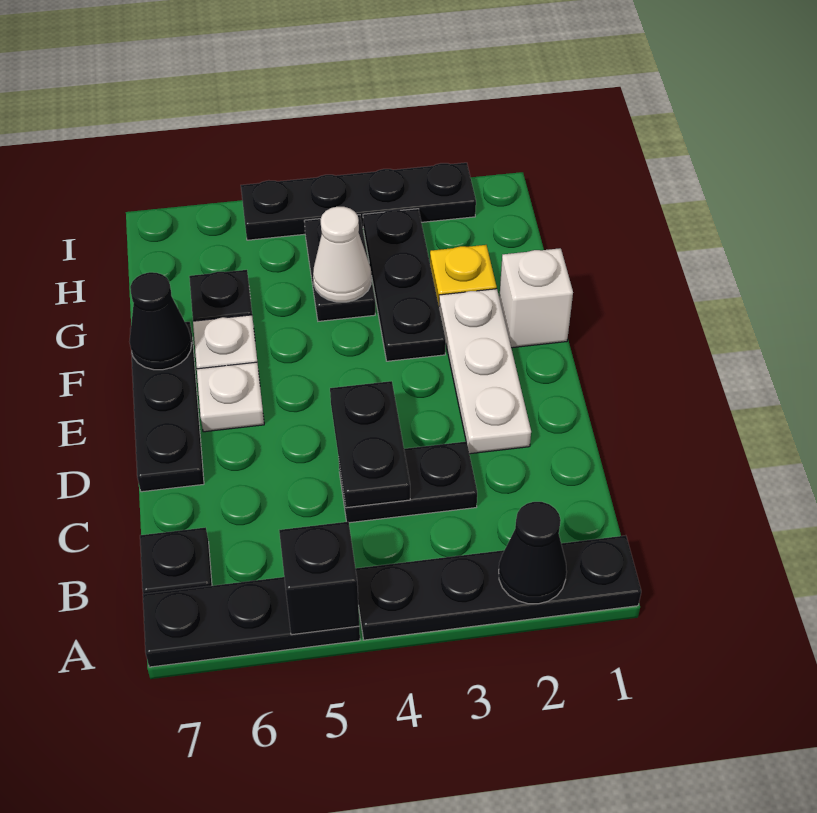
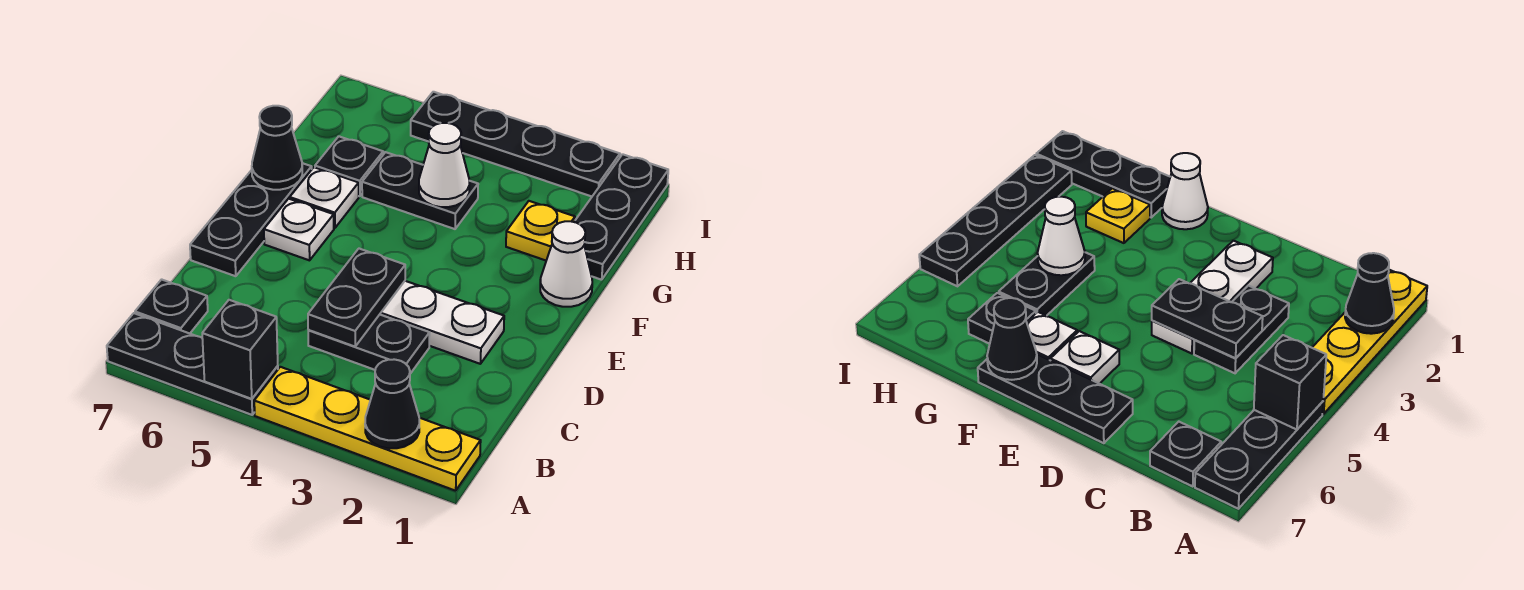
black plate A1:A4 level 1 -> yellow plate A1:A4 level 1
white plate D2:F2 level 1 -> white plate D2:D4 level 1
white brick F1 level 1 -> white cone F1 level 1
black plate F3:H3 level 1 -> black plate G1:I1 level 1
black plate G4:H4 level 1 -> black plate G4:G5 level 1

